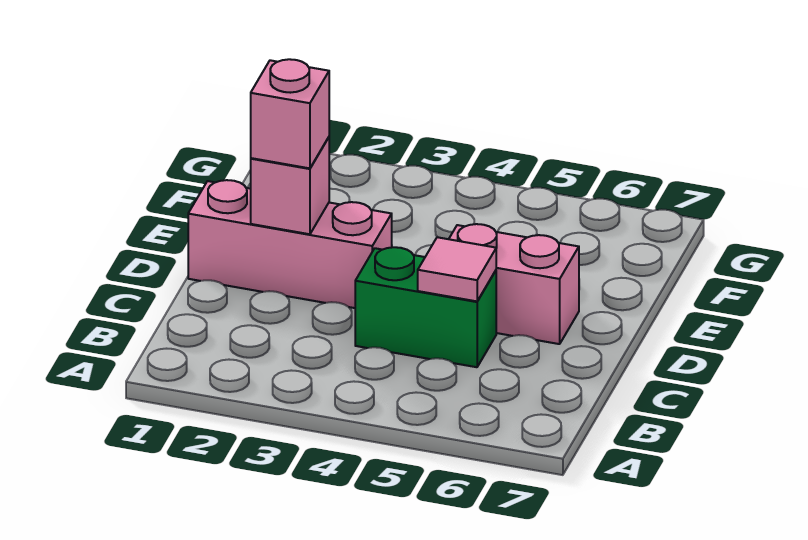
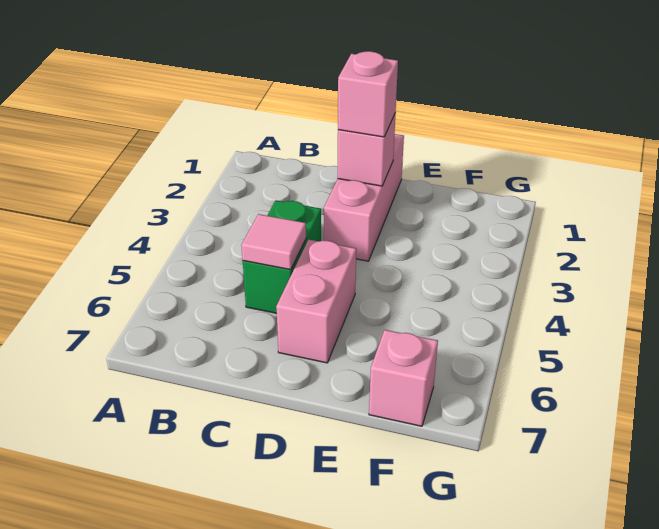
none -> pink brick F7 level 1

